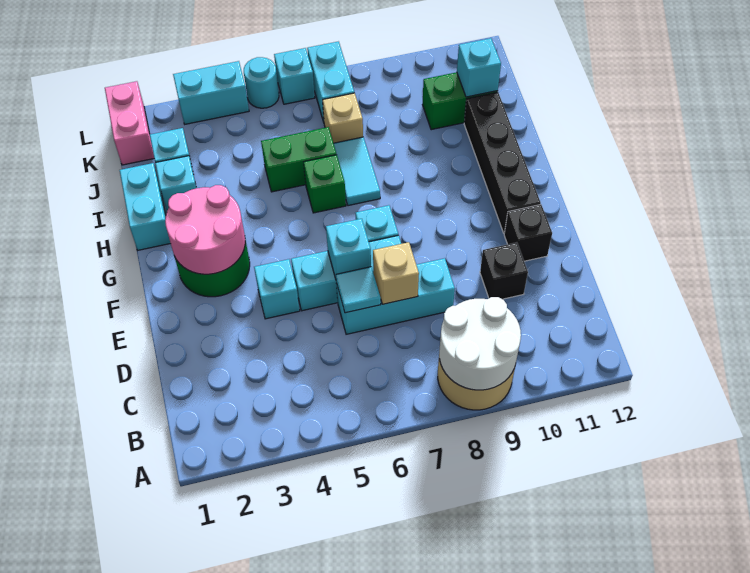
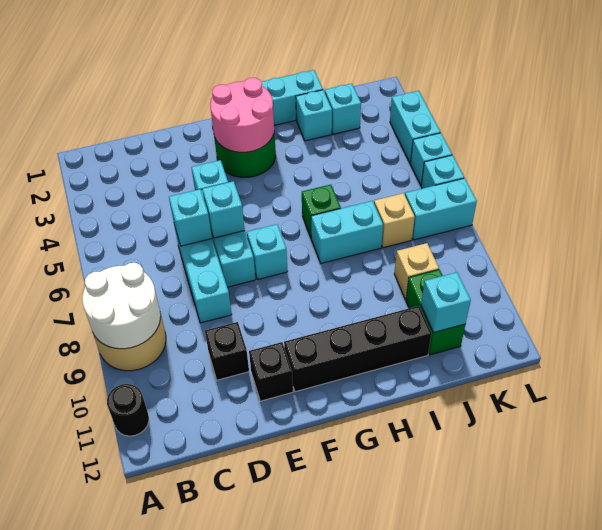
none -> black round brick A11 level 1
cyan tile D6 level 2 -> cyan brick D6 level 2
tan brick D7 level 2 -> tan brick J9 level 1
cyan tile H7:I7 level 1 -> cyan brick H7:I7 level 1
green brick I5:I6 level 1 -> none
pink brick K1:L1 level 1 -> none
cyan round brick L5 level 1 -> cyan brick L5 level 1

